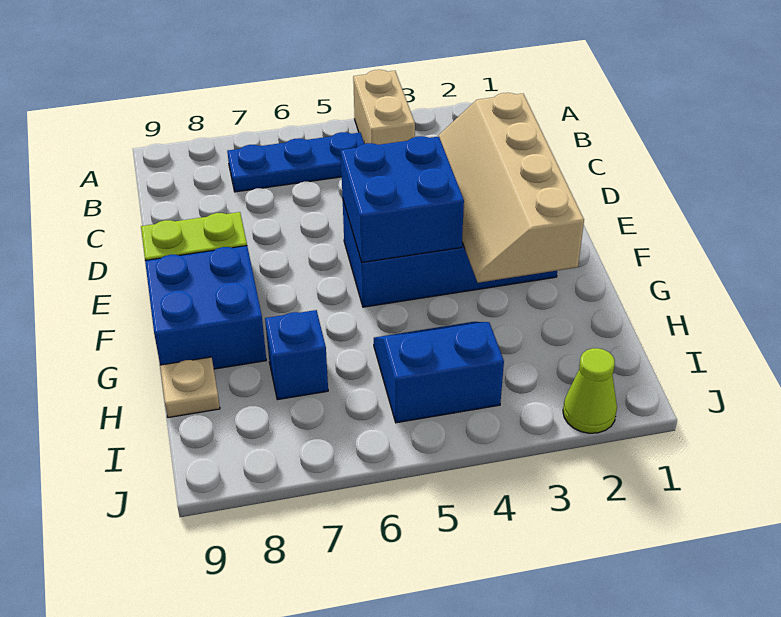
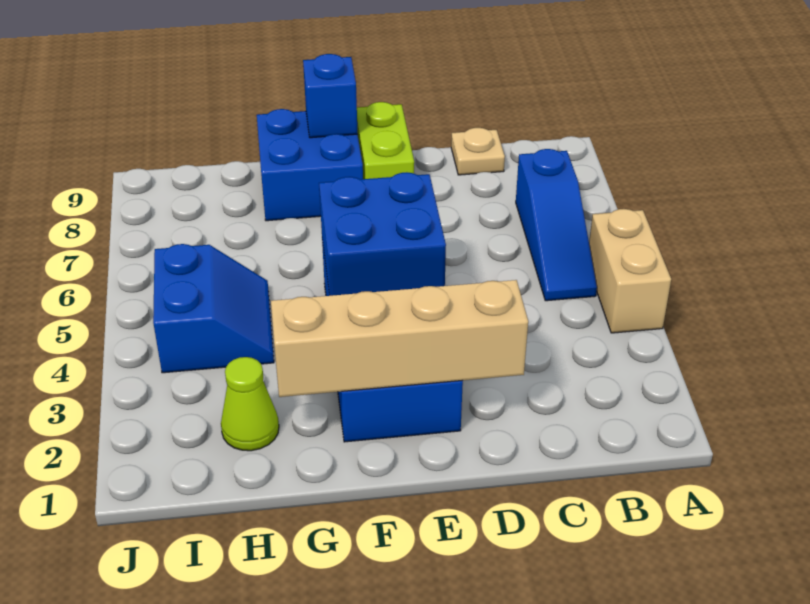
tan brick A4:B4 level 1 -> tan brick A4:A5 level 1
blue plate B5:B7 level 1 -> blue slope B5:B7 level 1 top 7
blue brick H7 level 1 -> blue brick F9 level 2
tan plate H9 level 1 -> tan plate C9 level 1
lime cone J2 level 1 -> lime cone H2 level 1

